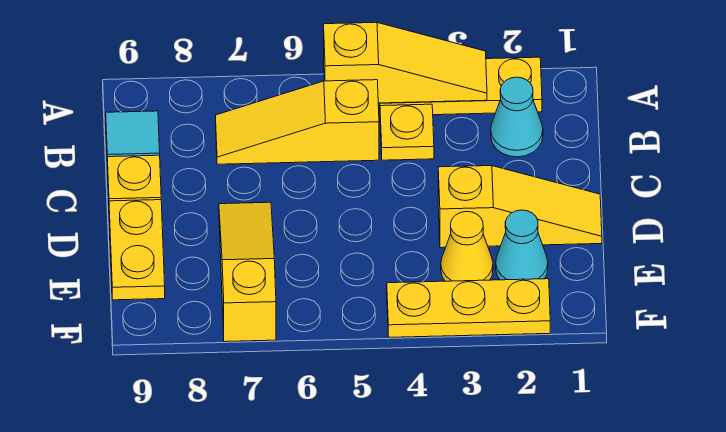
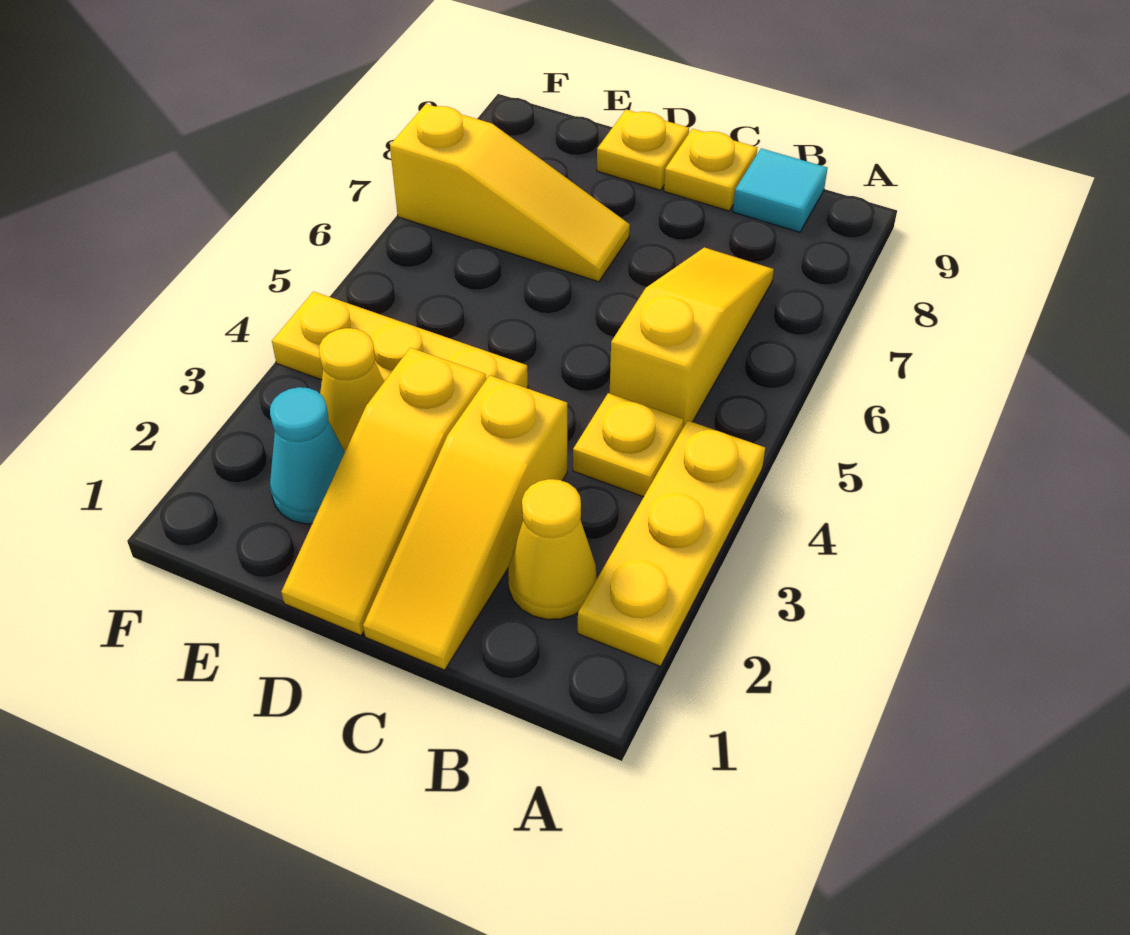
yellow slope A3:A5 level 2 top 5 -> yellow slope C1:C3 level 1 top 3
cyan cone B2 level 1 -> yellow cone B2 level 1
yellow plate D9:E9 level 1 -> yellow plate D9 level 1
yellow plate F2:F4 level 1 -> yellow plate D4:F4 level 1

